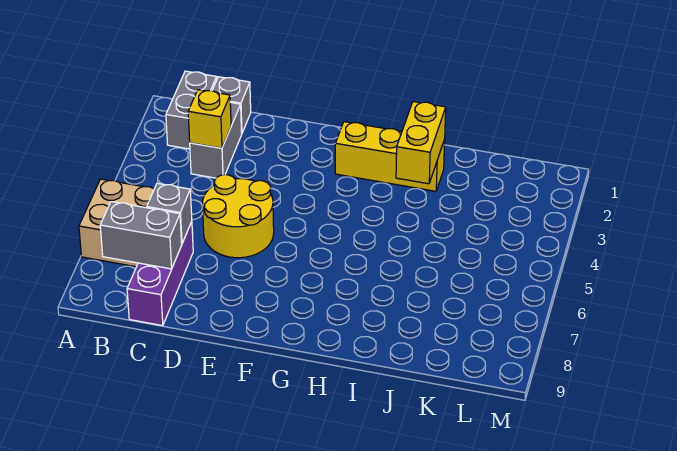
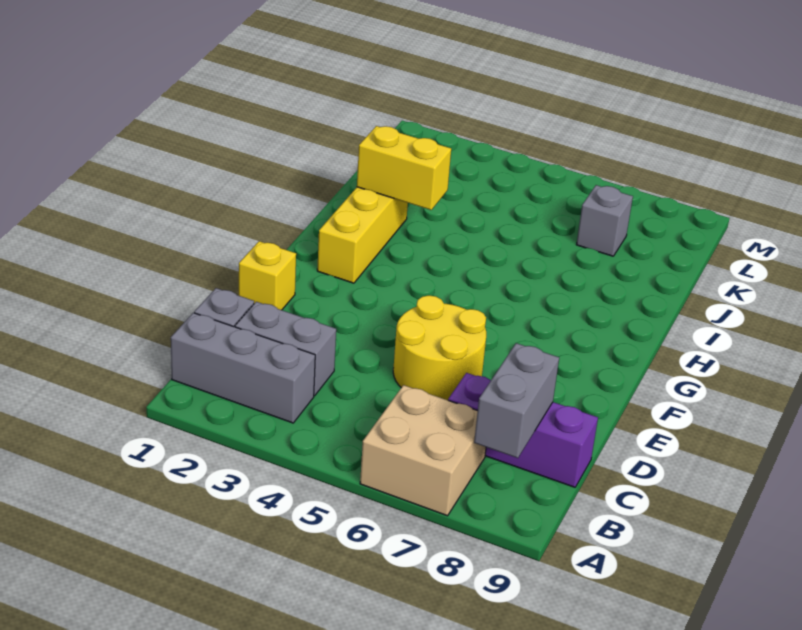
grey brick B1:B2 level 1 -> grey brick B1:B3 level 1
yellow brick C3 level 2 -> yellow brick E1 level 1
grey brick C7 level 2 -> grey brick K7 level 1

